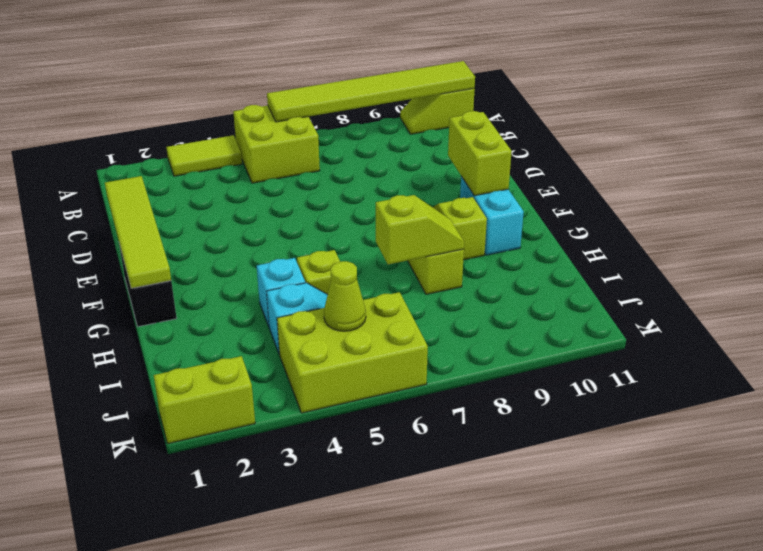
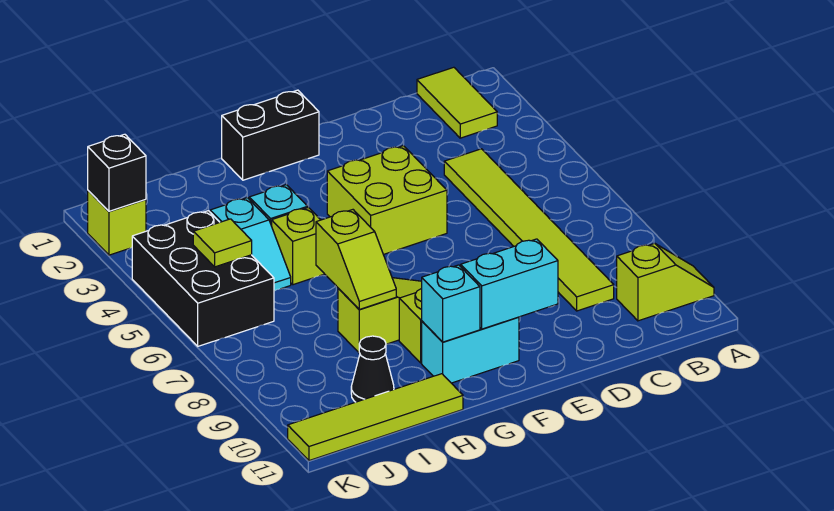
lime tile A3:A4 level 1 -> lime tile B1:B2 level 1
lime brick A5:B6 level 1 -> lime brick E4:F5 level 1
lime tile A6:A11 level 2 -> lime tile C4:C9 level 1
lime slope A10:A11 level 1 top 11 -> lime slope A10:B10 level 1 top B
lime tile D1:G1 level 2 -> lime tile H11:K11 level 1
lime brick E10:F10 level 2 -> cyan brick E10:F10 level 2
none -> cyan brick G10 level 2
none -> black cone I10 level 1
lime brick J4:K6 level 1 -> black brick J4:K6 level 1
lime cone J5 level 2 -> lime tile J5 level 2
lime brick K1:K2 level 1 -> lime brick K2 level 1
none -> black brick K2 level 2

